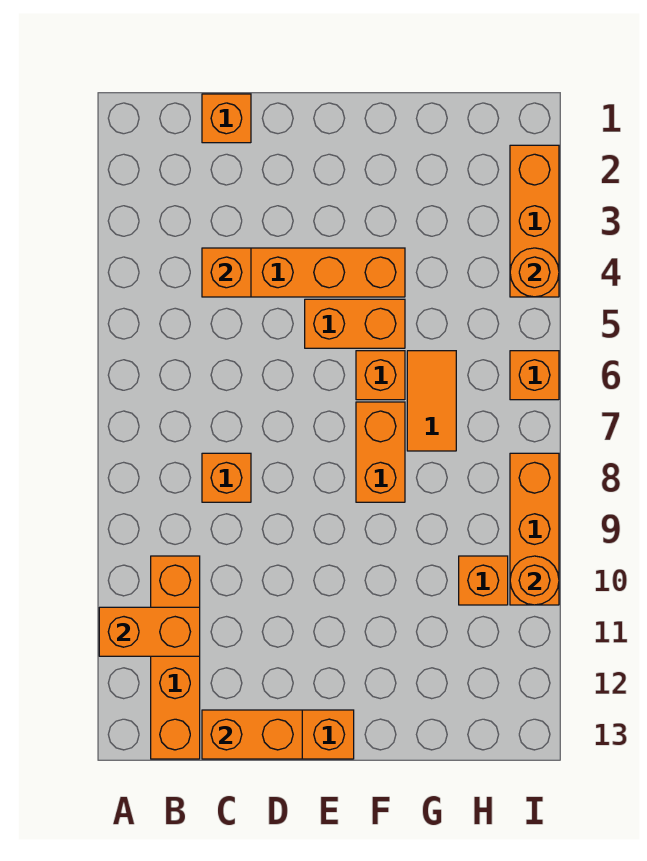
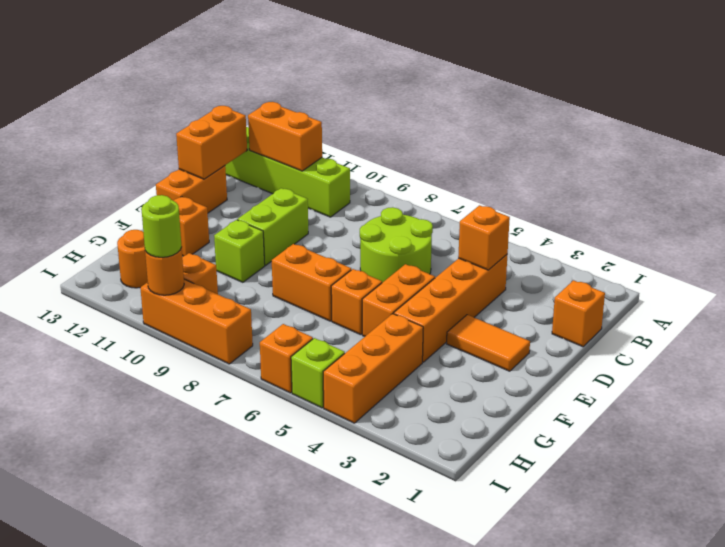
orange brick A11:B11 level 2 -> orange brick B11:B12 level 2
orange brick B10:B13 level 1 -> lime brick B10:B13 level 1
none -> lime round brick C6:D7 level 1
orange brick C8 level 1 -> orange brick F12 level 1
none -> lime brick D10:E10 level 1
none -> lime brick F10 level 1
orange tile G6:G7 level 1 -> orange tile E2:E3 level 1
orange brick I2:I4 level 1 -> orange brick G4:I4 level 1
orange round brick I4 level 2 -> orange round brick H12 level 1
none -> lime brick I5 level 1
none -> lime round brick I10 level 3

